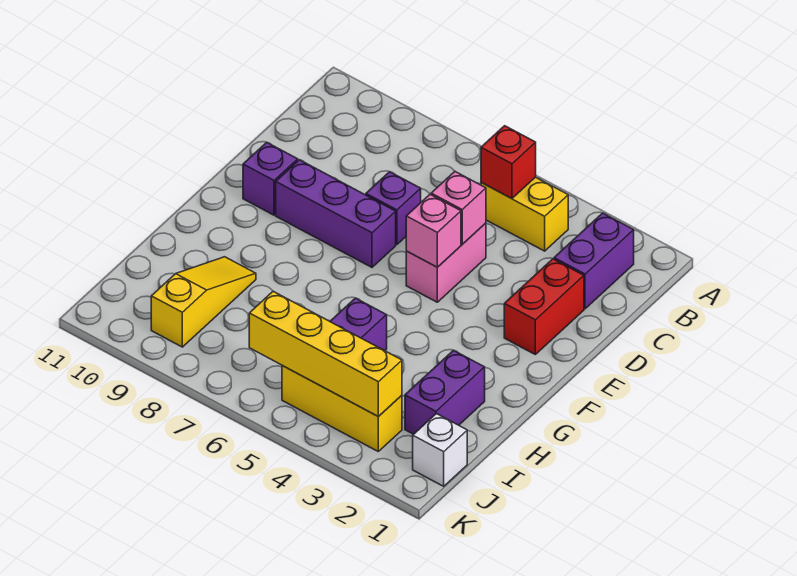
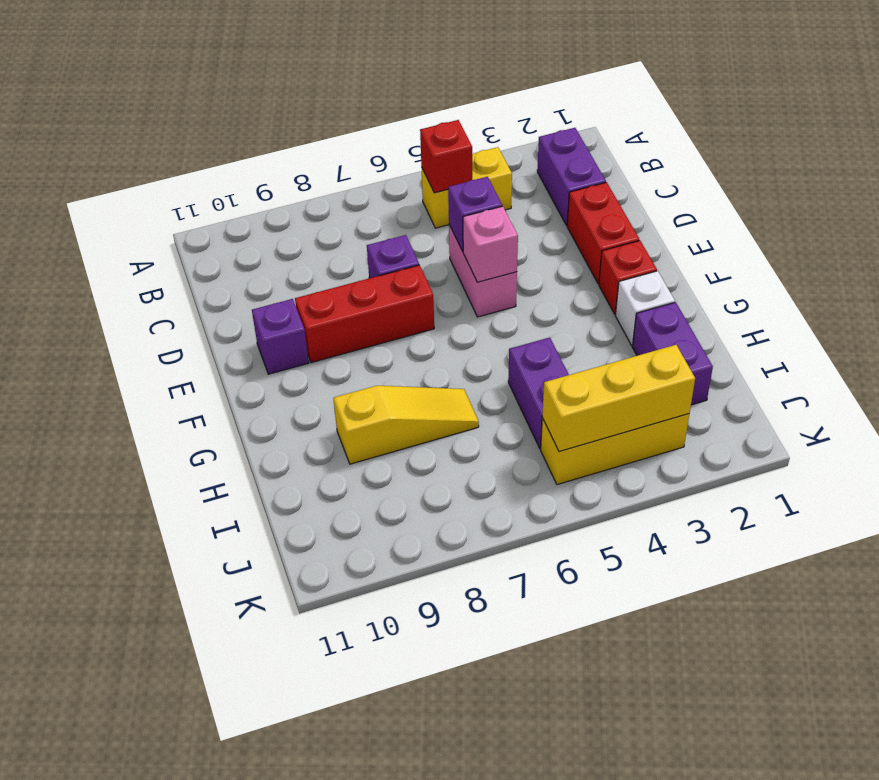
pink brick D5 level 2 -> purple brick D5 level 2
purple brick E7:E9 level 1 -> red brick E7:E9 level 1
none -> red brick F2 level 1
yellow slope H9:J9 level 1 top J -> yellow slope H7:H9 level 1 top 9
white brick J1 level 1 -> white brick G2 level 1
yellow brick J3:J6 level 2 -> yellow brick J3:J5 level 2

